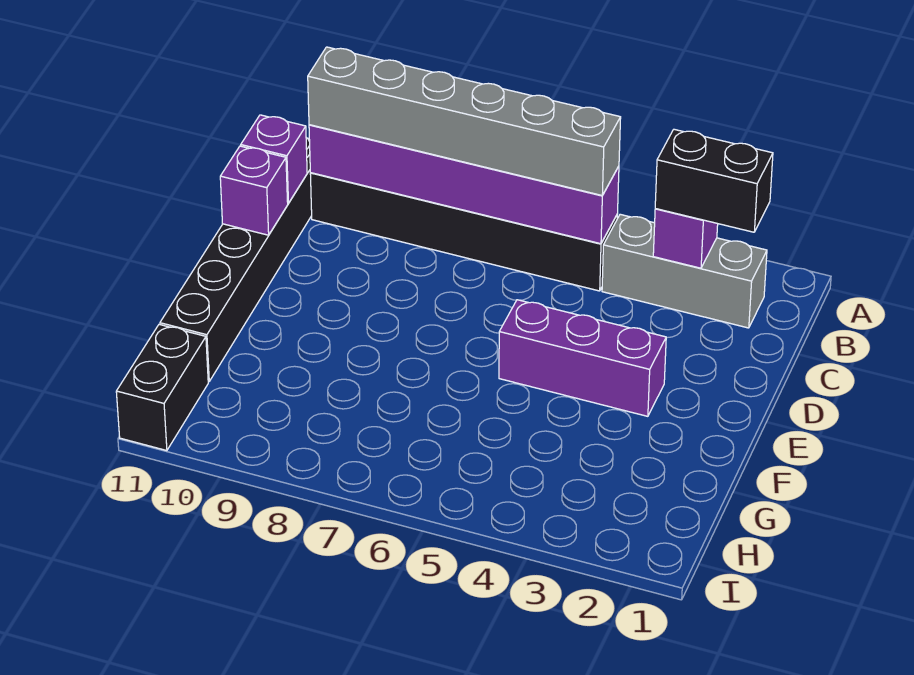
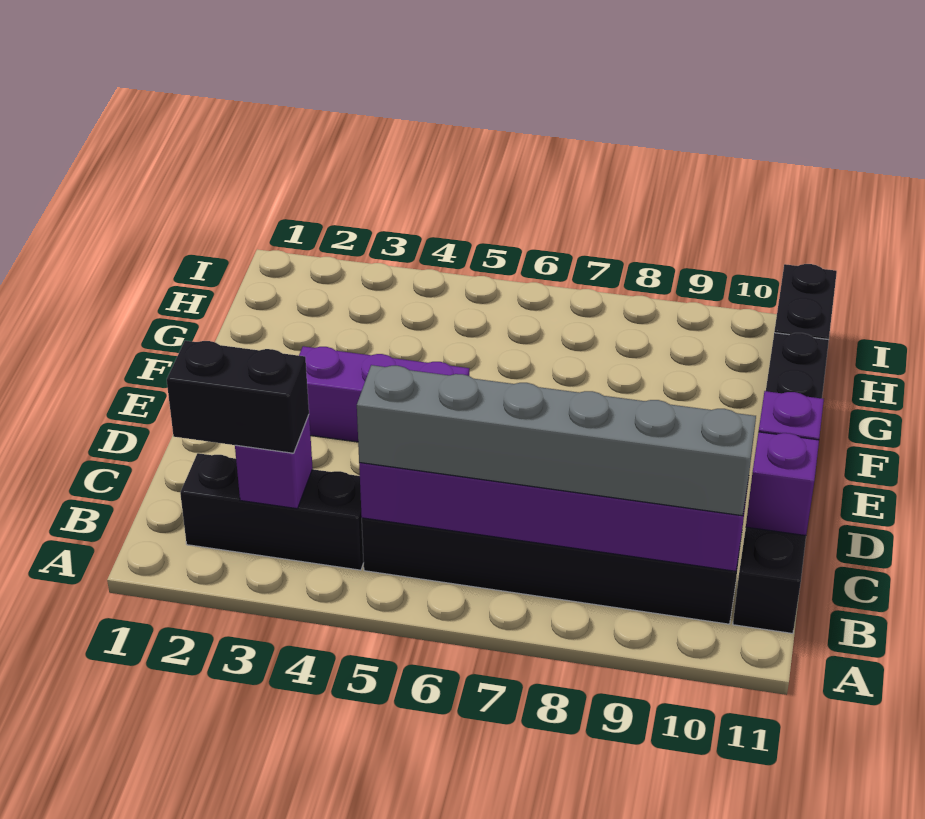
grey brick B2:B4 level 1 -> black brick B2:B4 level 1

